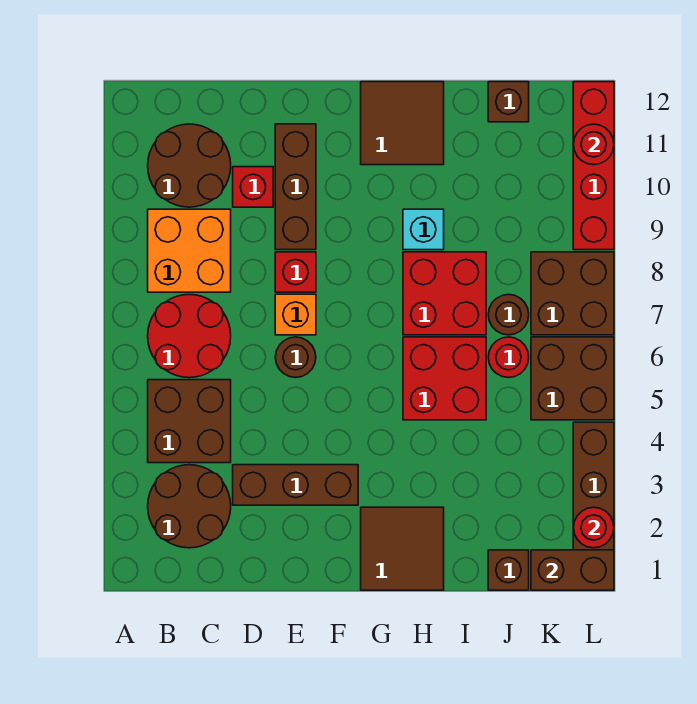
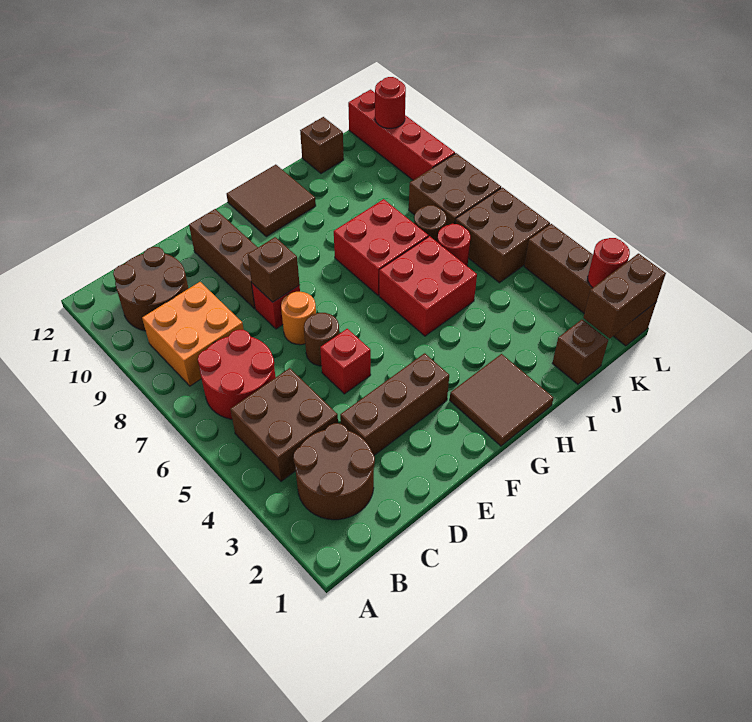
red brick D10 level 1 -> red brick E5 level 1
orange brick E7 level 1 -> orange round brick E7 level 1
none -> brown brick E8 level 2
cyan brick H9 level 1 -> none

